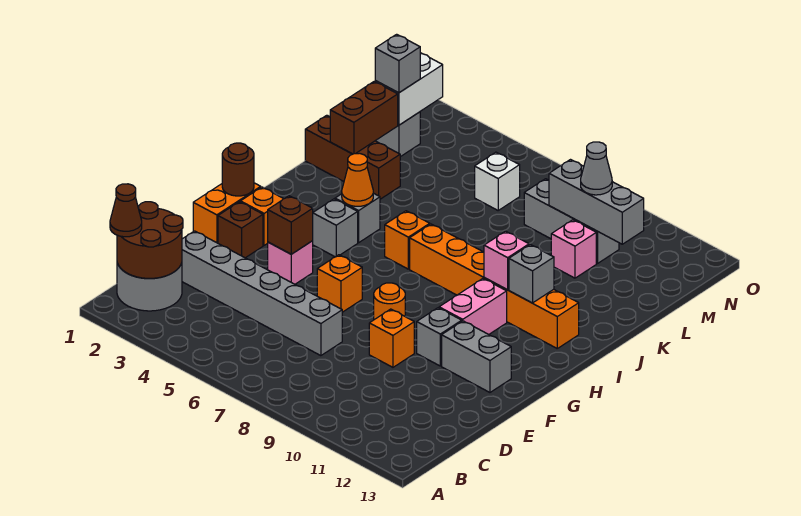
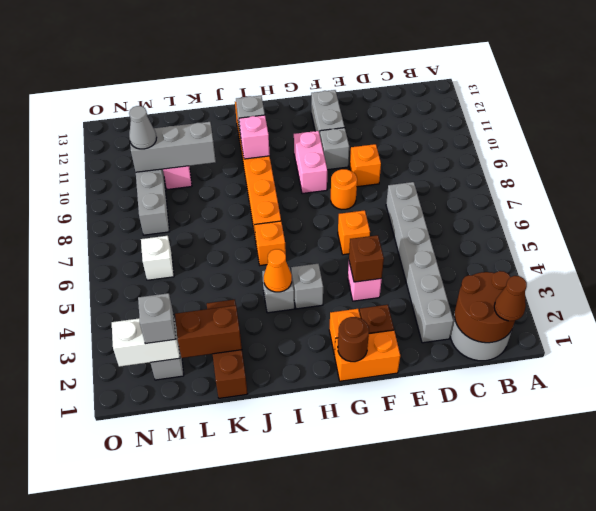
pink brick G10:H10 level 1 -> pink brick G9:G10 level 1
grey brick M9:M11 level 2 -> grey brick K10:M10 level 2

